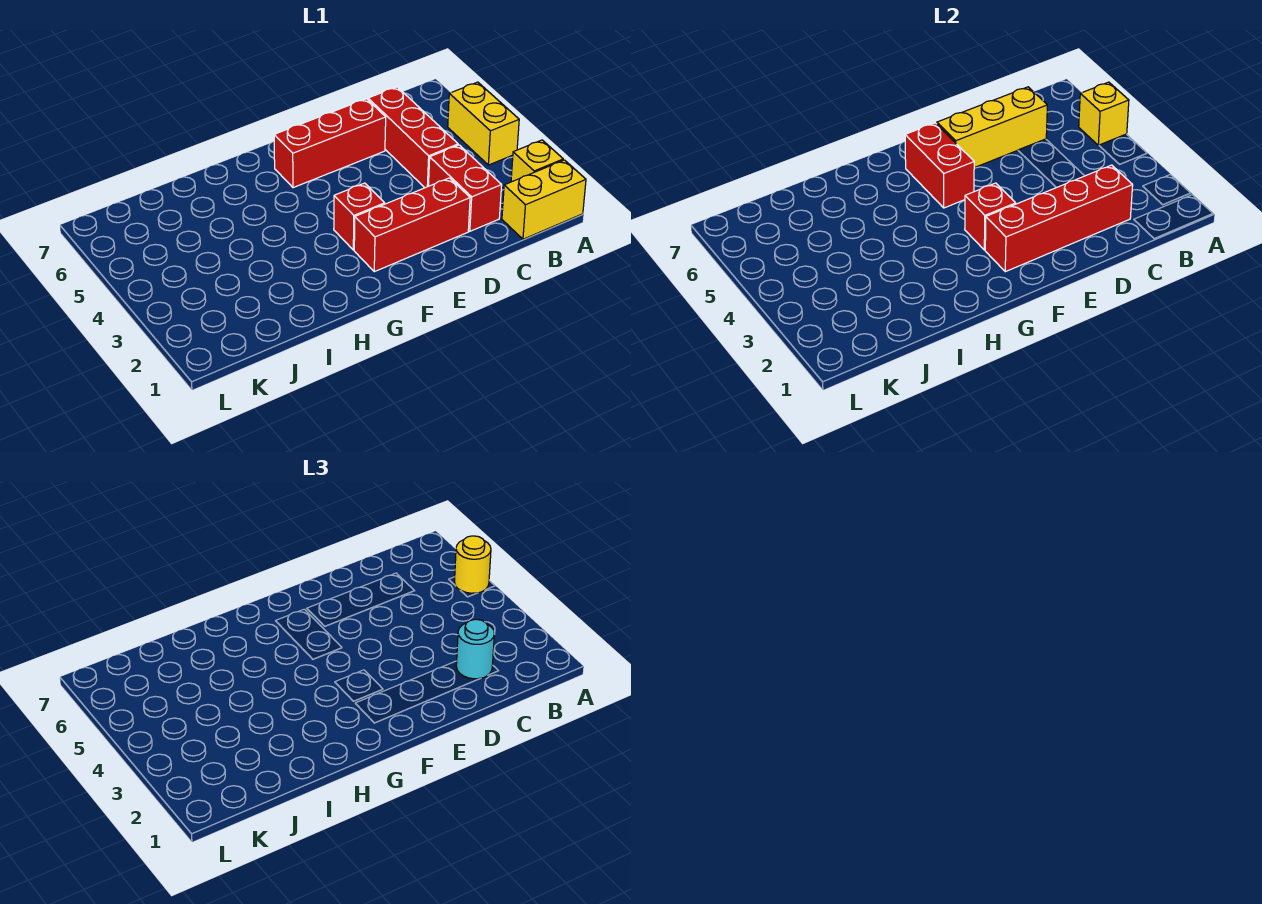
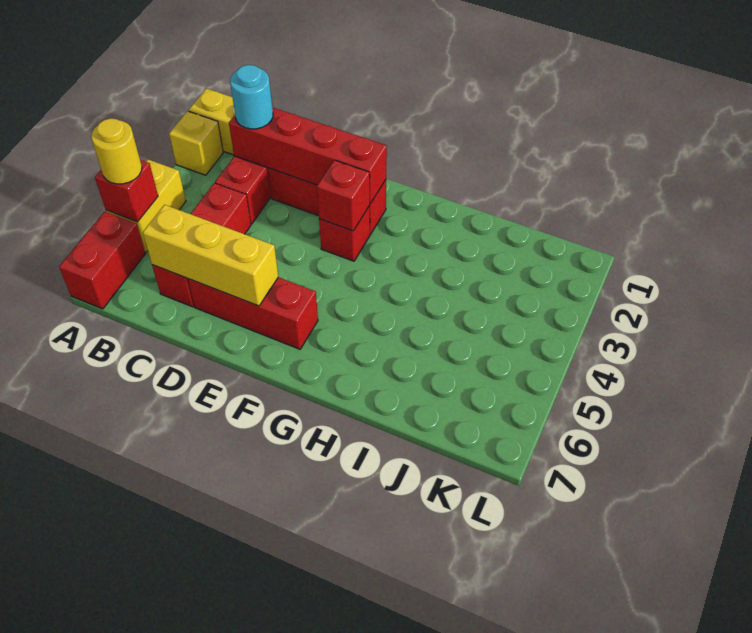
yellow brick A5 level 2 -> red brick A5 level 2
red brick F5:F6 level 2 -> red brick A6:A7 level 1

